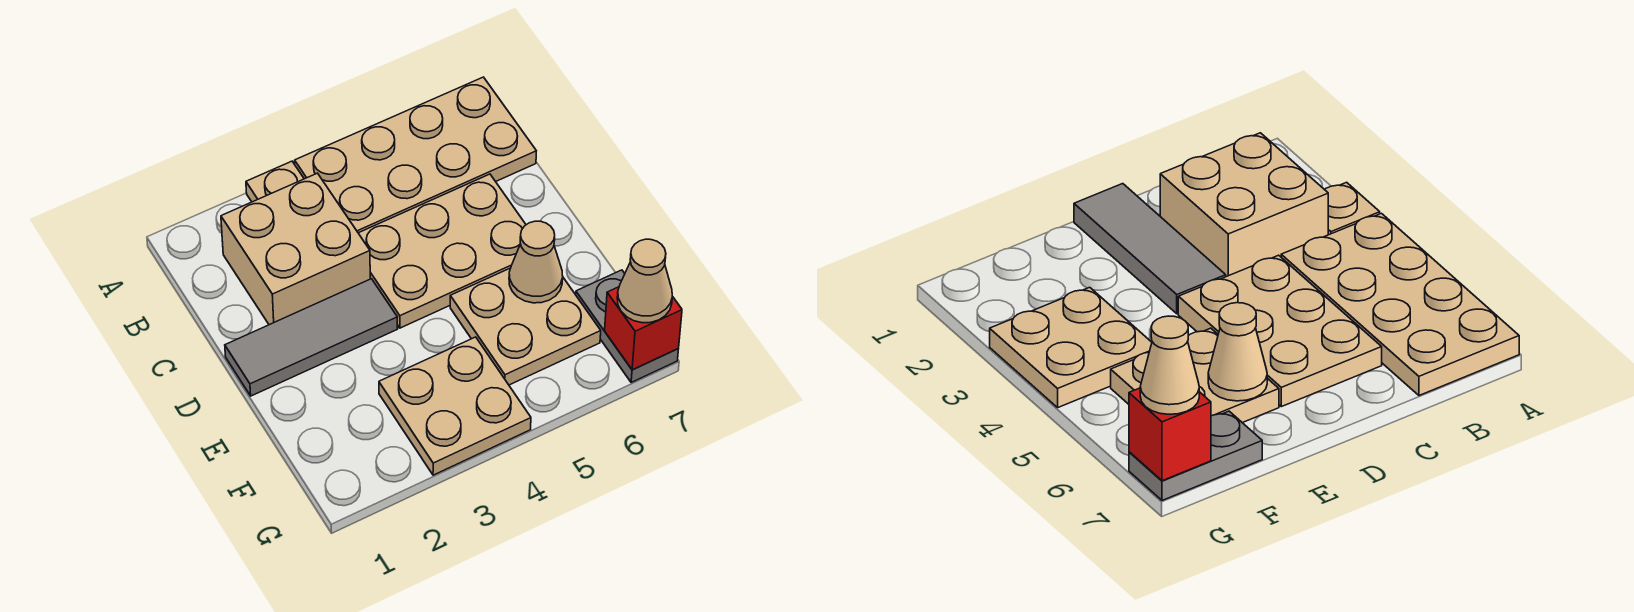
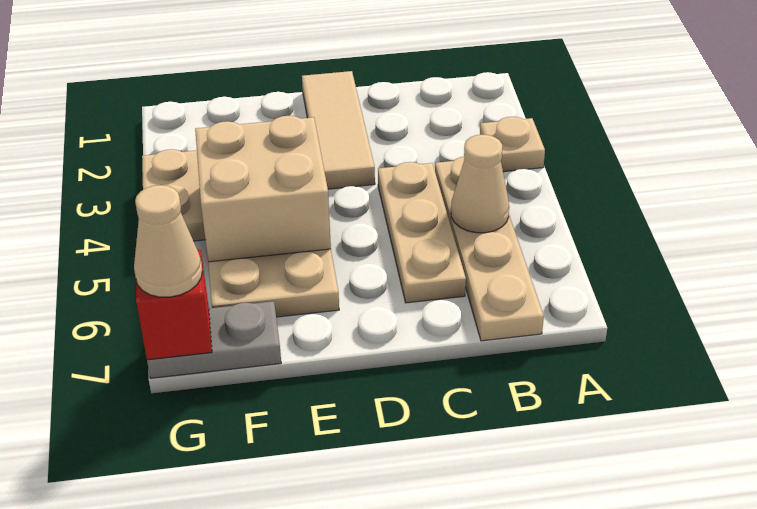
tan plate A4:B7 level 1 -> tan plate B4:B7 level 1
tan brick B2:C3 level 1 -> tan brick E4:F5 level 2
tan plate C4:D6 level 1 -> tan plate C4:C6 level 1
grey tile D1:D3 level 1 -> tan tile D1:D3 level 1
tan cone E6 level 2 -> tan cone B5 level 2

